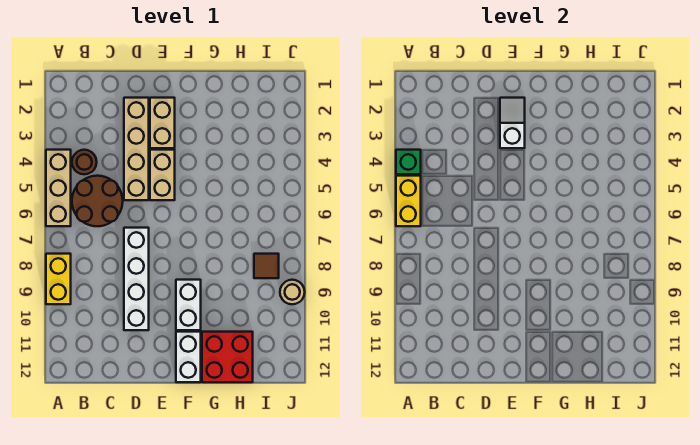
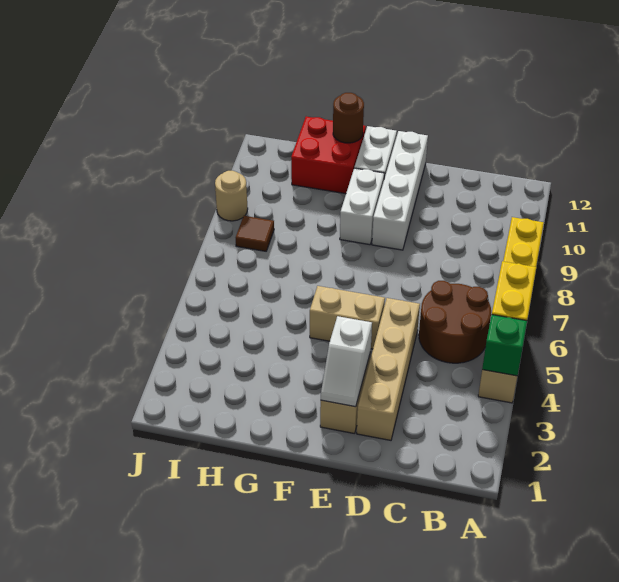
brown round brick B4 level 1 -> brown round brick G12 level 2
white brick D7:D10 level 1 -> white brick E9:E12 level 1
tan brick E4:E5 level 1 -> tan brick E5:F5 level 1

